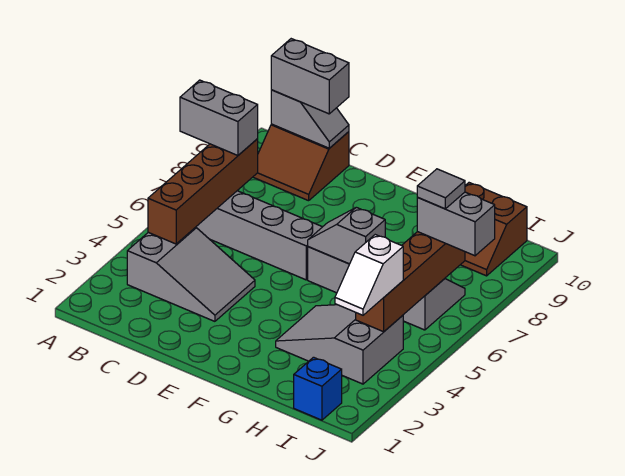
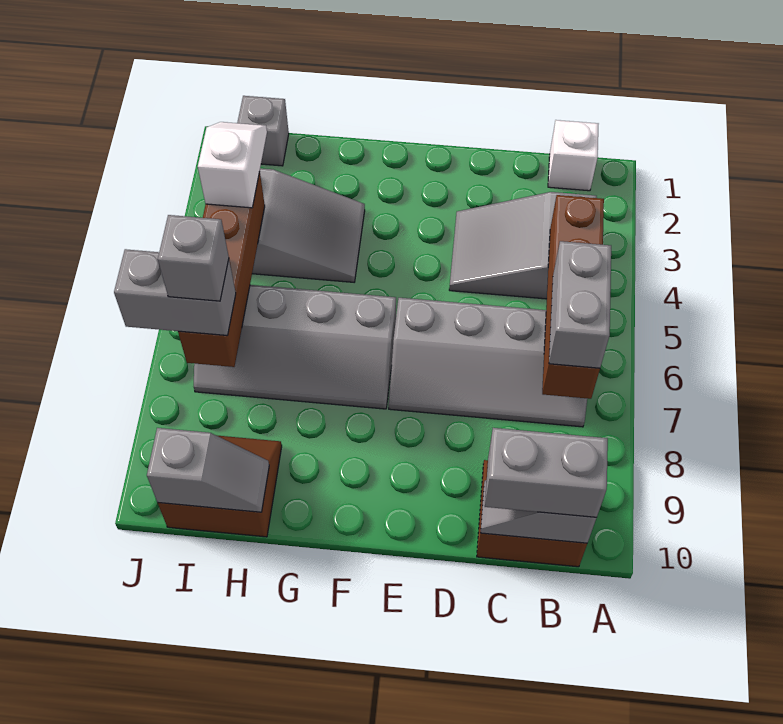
grey brick A7:B7 level 3 -> grey brick B6:B7 level 3
none -> white brick B1 level 1
grey slope F6:G6 level 2 top G -> grey slope H10:I10 level 2 top I
blue brick I1 level 1 -> grey brick I1 level 1
grey tile I7 level 4 -> grey brick I7 level 4

